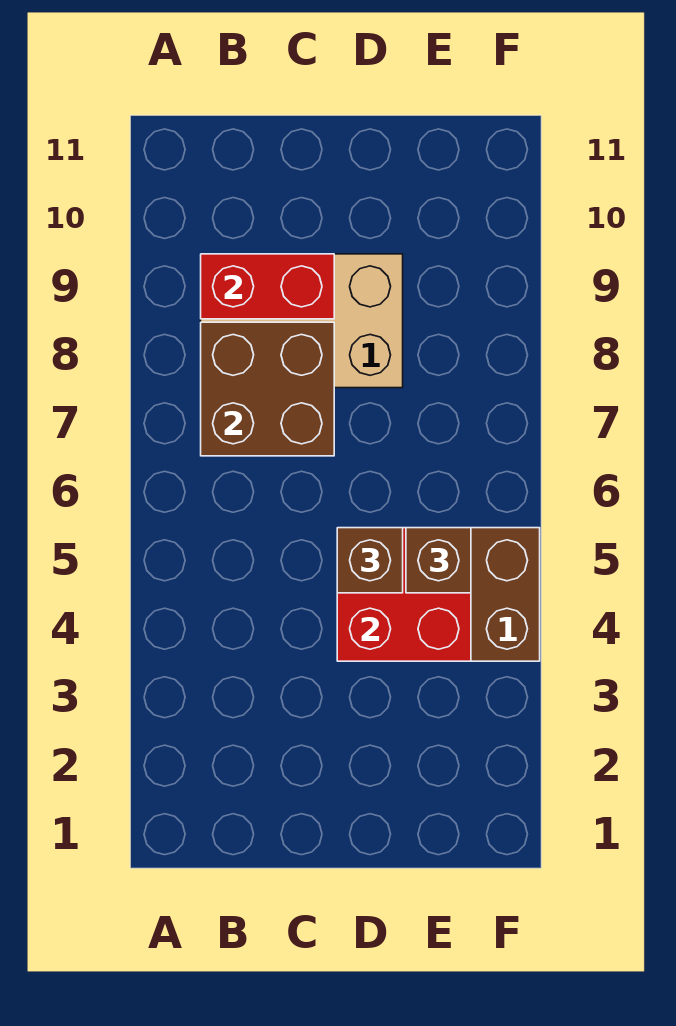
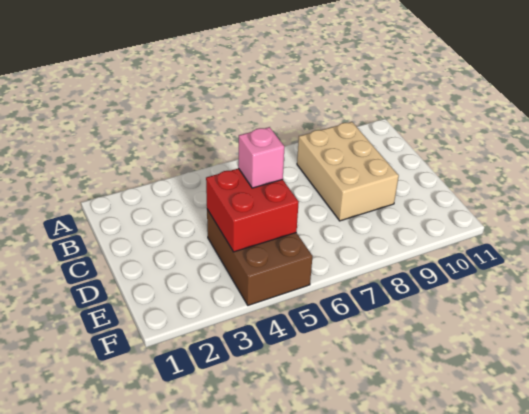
brown brick B7:C8 level 2 -> none
red brick B9:C9 level 2 -> none
brown brick D5 level 3 -> pink brick D5 level 3
brown brick E5 level 3 -> none

